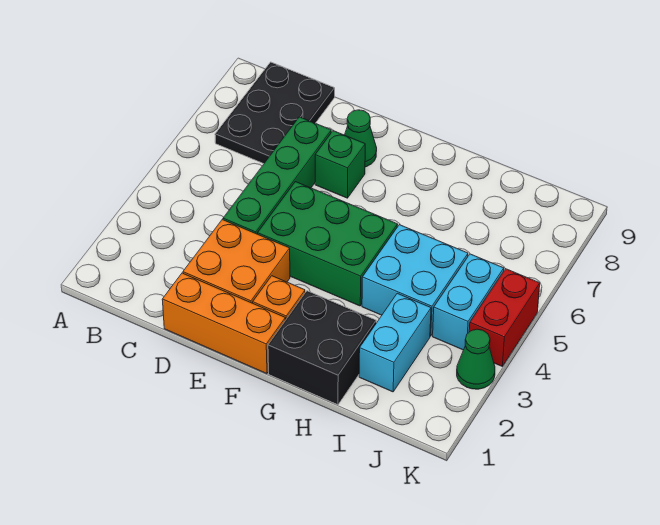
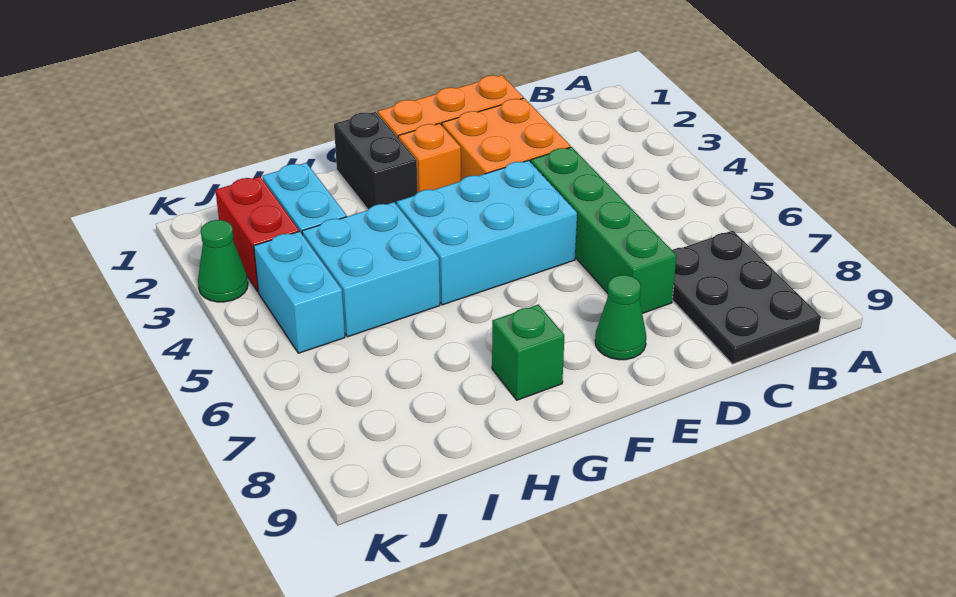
green brick E4:G5 level 1 -> cyan brick E4:G5 level 1
green brick E7 level 1 -> green brick G8 level 1
black brick G1:H2 level 1 -> black brick G1:G2 level 1
red brick K4:K5 level 1 -> red brick J2:J3 level 1

